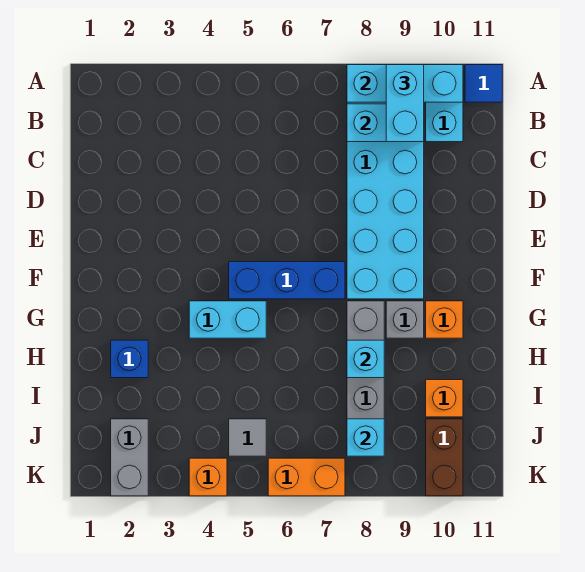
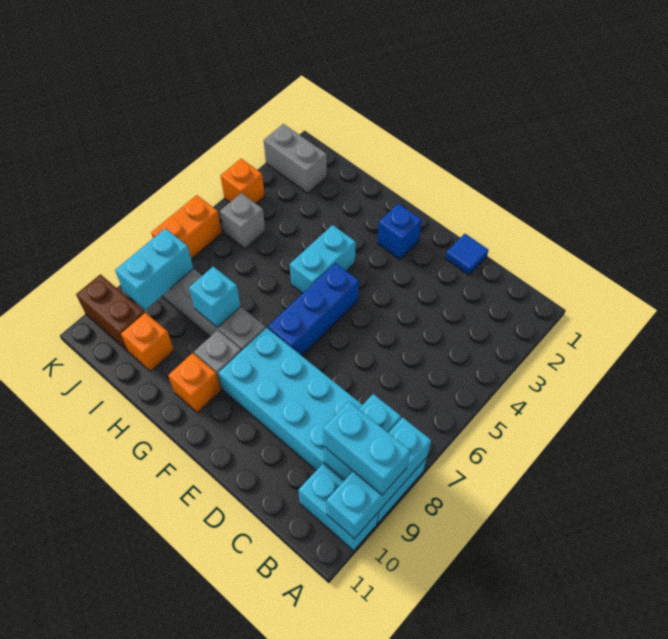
blue tile A11 level 1 -> blue tile D1 level 1
blue brick H2 level 1 -> blue brick F2 level 1
grey tile J5 level 1 -> grey brick J5 level 1
cyan brick J8 level 2 -> cyan brick J8:J9 level 2

